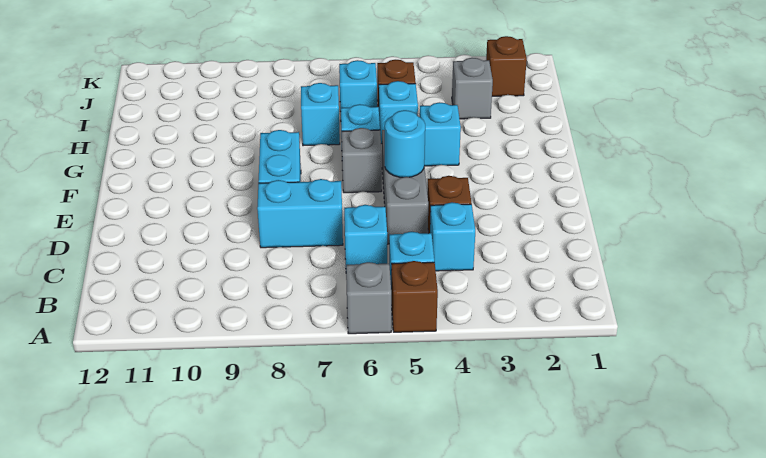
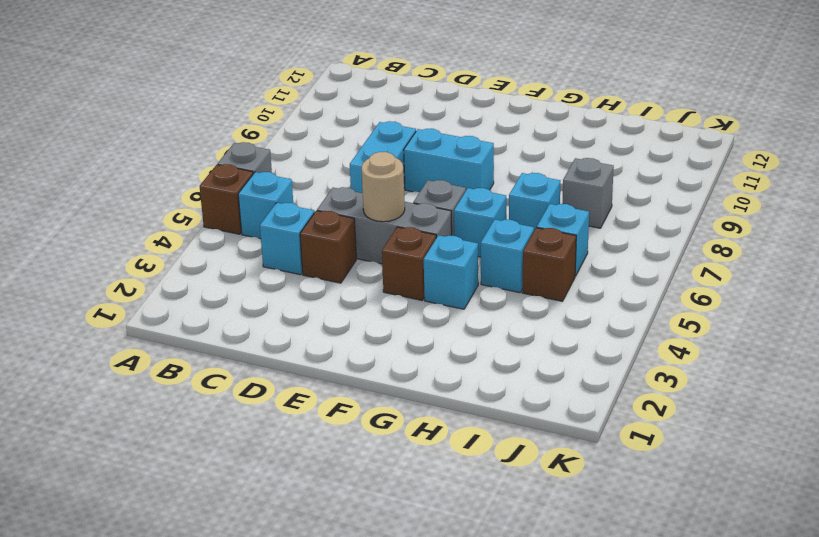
cyan brick C6 level 1 -> none
cyan round brick E5 level 2 -> tan round brick E5 level 2
grey brick I3 level 1 -> grey brick I8 level 1
brown brick J2 level 1 -> brown brick F4 level 1

